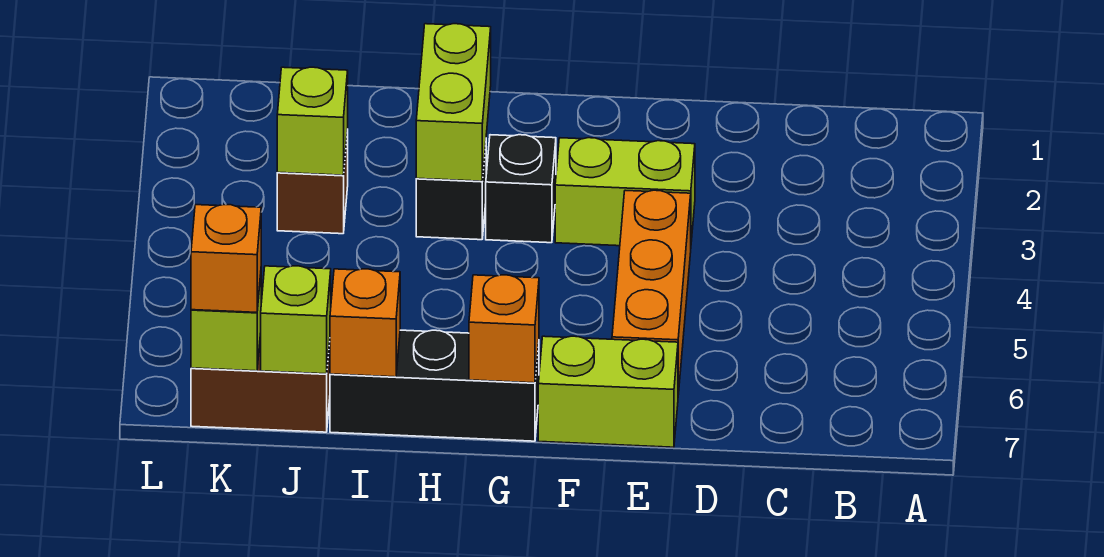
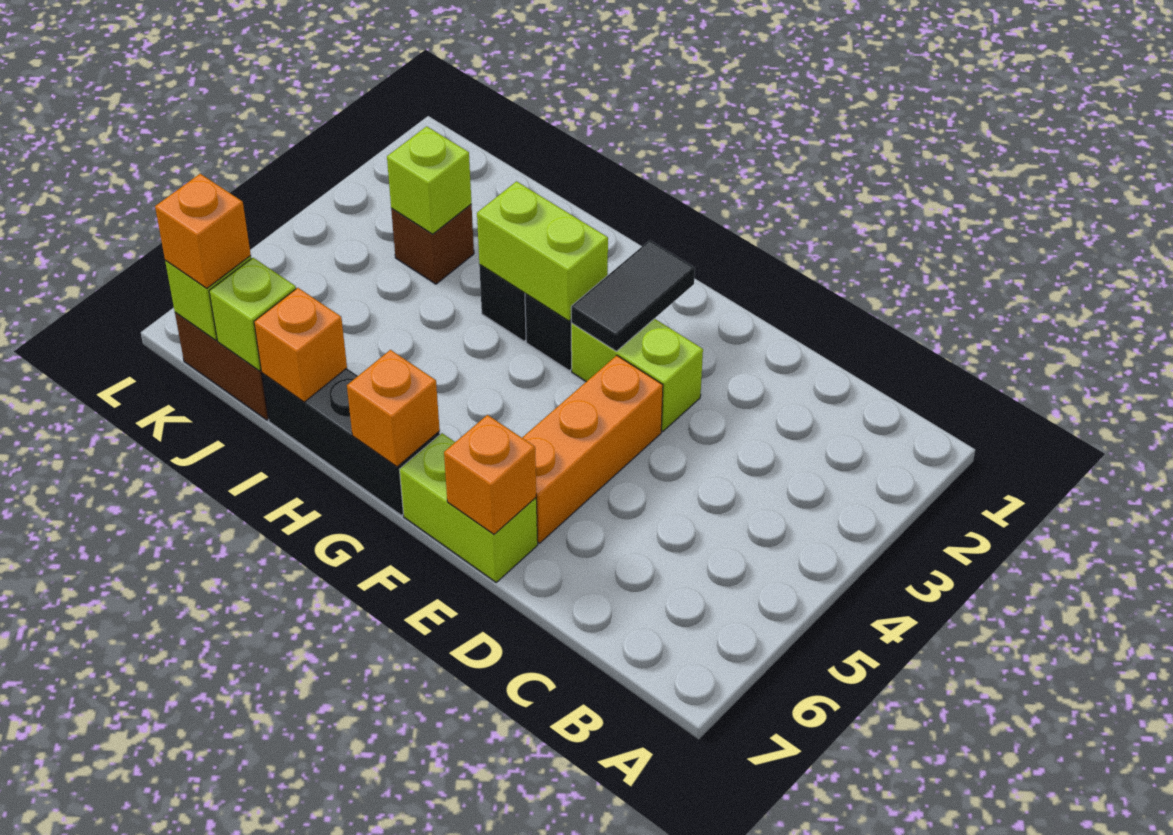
none -> orange brick E7 level 2
none -> black tile F2:F3 level 2
lime brick H2:H3 level 2 -> lime brick G3:H3 level 2

